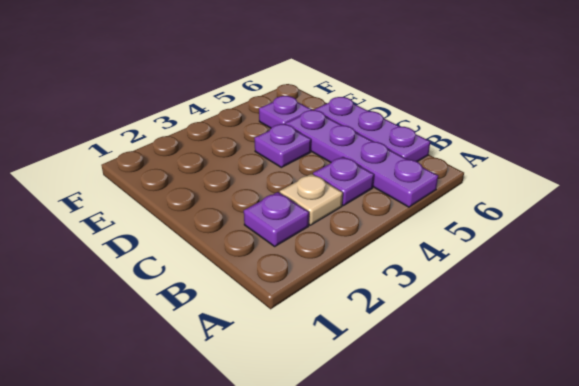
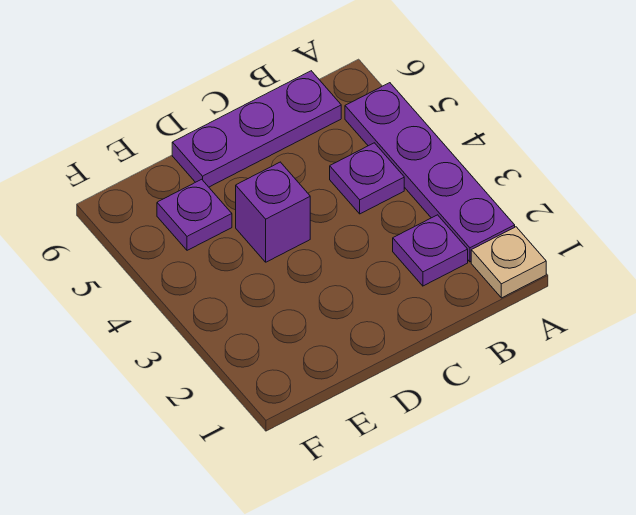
purple plate A5:D5 level 1 -> purple plate A2:A5 level 1
tan plate B3 level 1 -> tan plate A1 level 1
purple plate D4 level 1 -> purple brick D4 level 1

